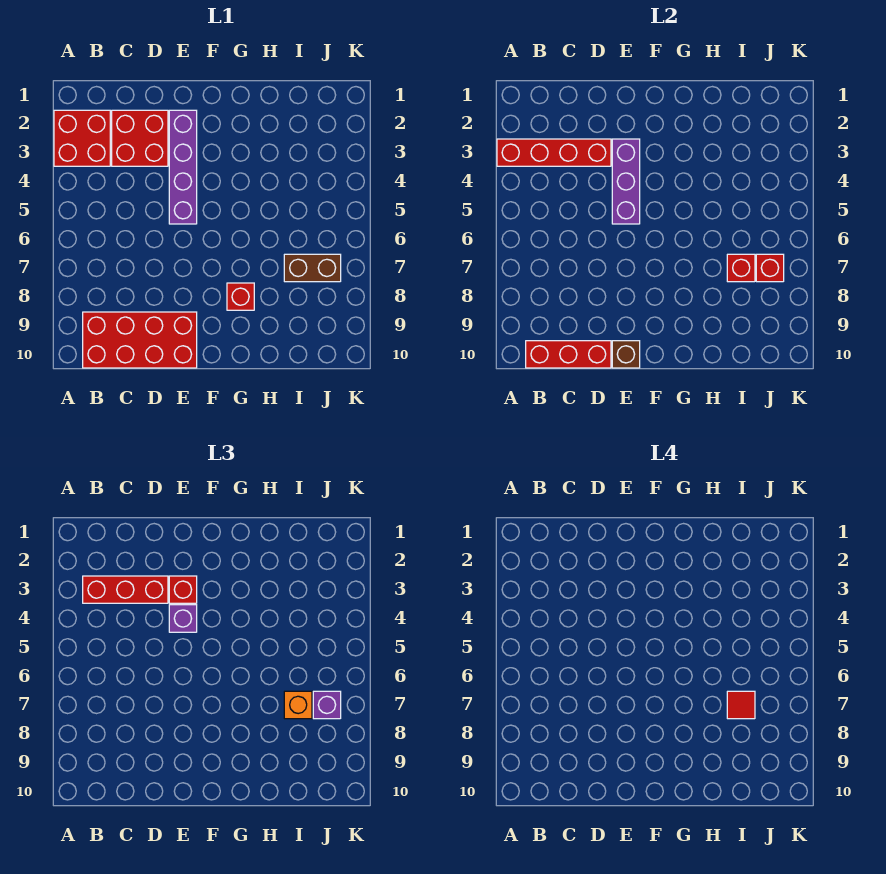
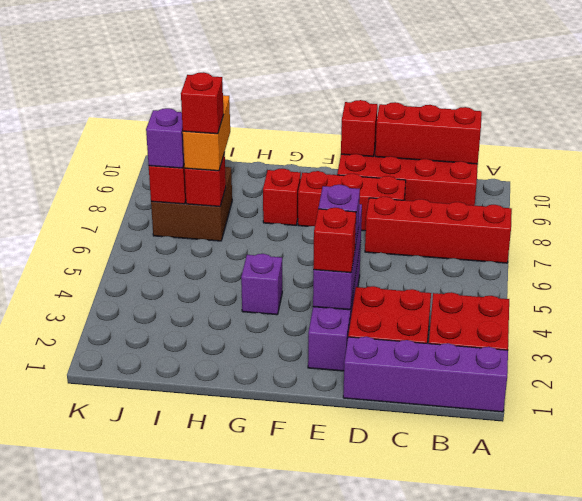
none -> purple brick A1:D1 level 1
red brick A3:D3 level 2 -> red brick A7:D7 level 1
red brick B3:D3 level 3 -> red brick D8:F8 level 1
brown brick E10 level 2 -> red brick E10 level 2
none -> purple brick G4 level 1
brown brick I7:J7 level 1 -> brown brick I7:J8 level 1
orange brick I7 level 3 -> orange brick I7:I8 level 3
red tile I7 level 4 -> red brick I7 level 4

